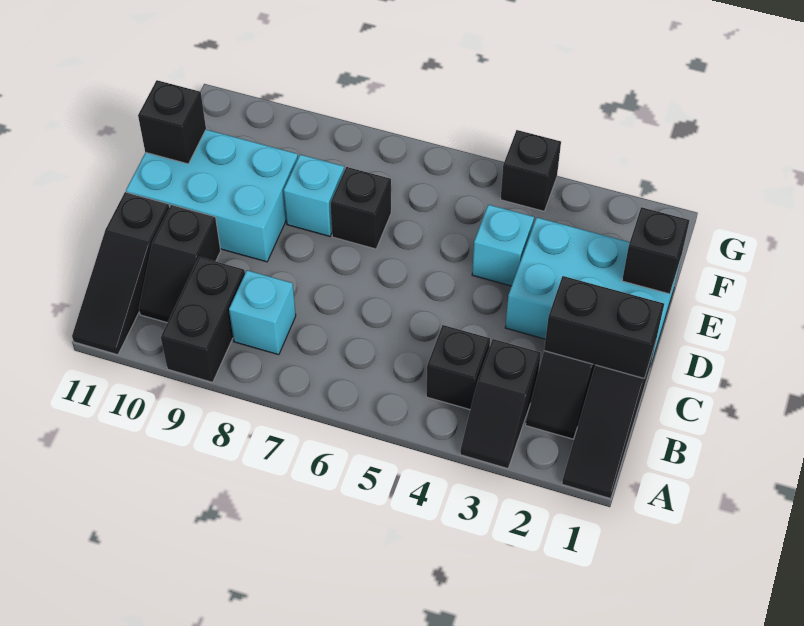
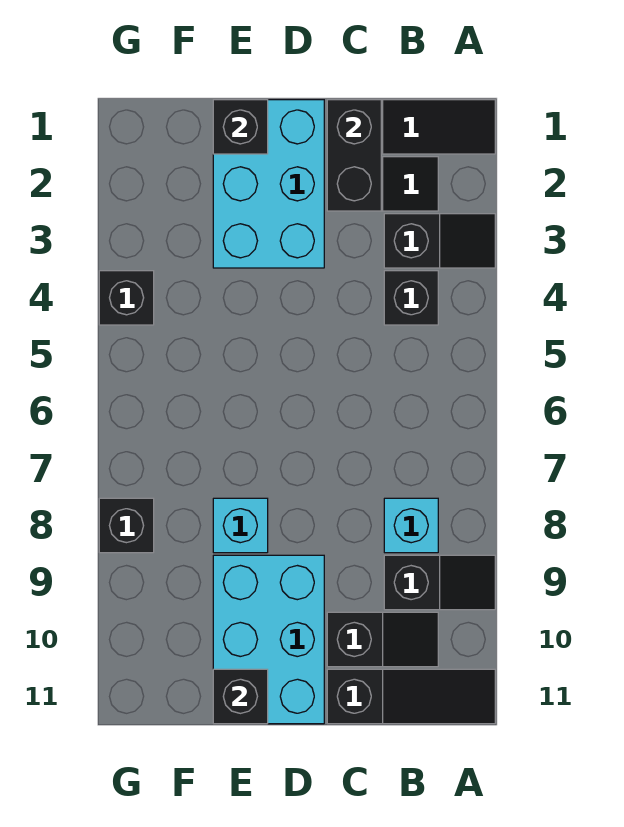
black brick A9:B9 level 1 -> black slope A9:B9 level 1 top B
cyan brick E4 level 1 -> none
black brick E7 level 1 -> black brick G8 level 1

